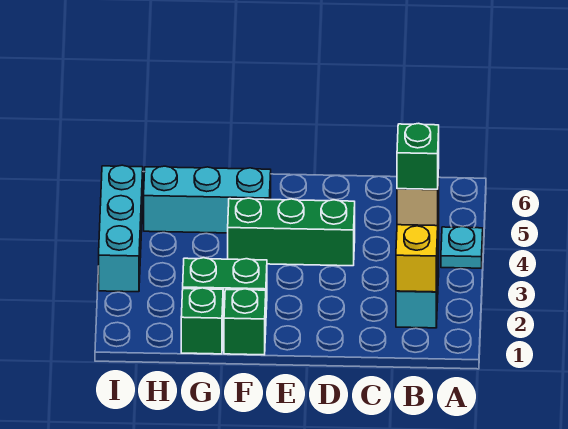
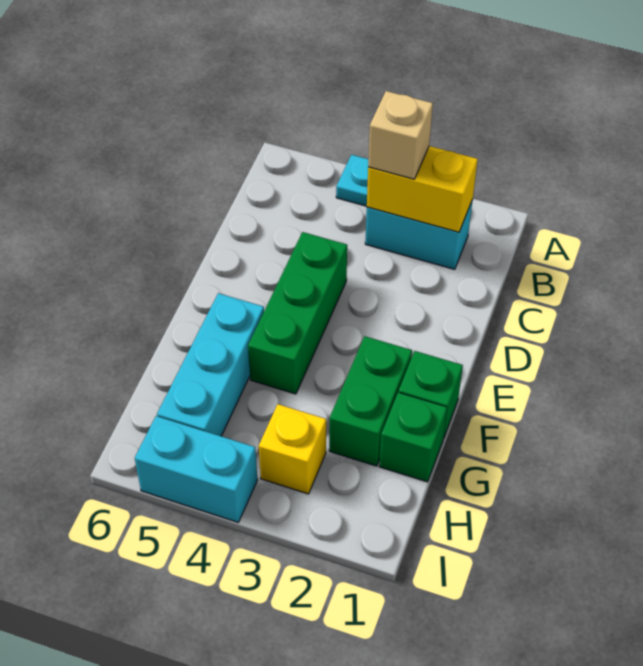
green brick B3 level 4 -> none
none -> yellow brick H3 level 1
cyan brick I3:I5 level 1 -> cyan brick I4:I5 level 1

